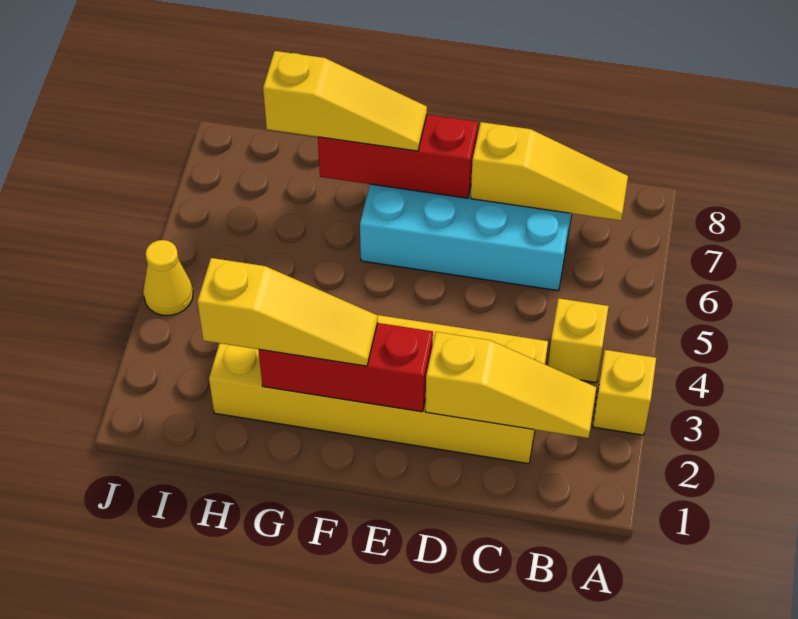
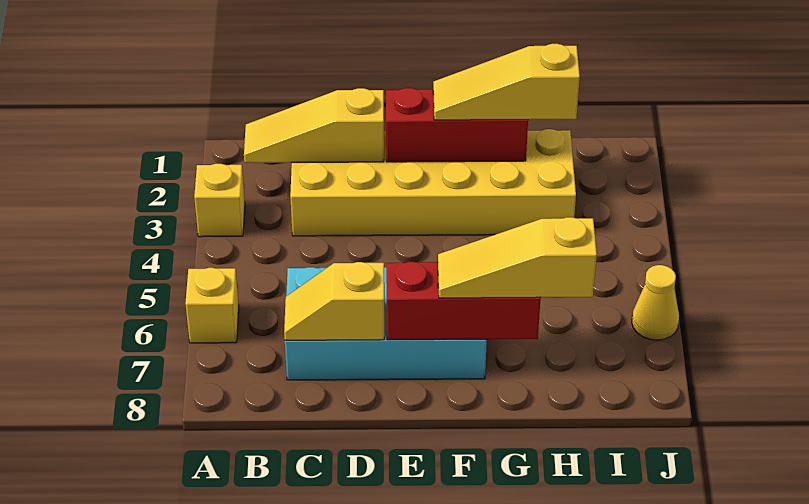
yellow brick B4 level 1 -> yellow brick A6 level 1
yellow slope B7:D7 level 2 top D -> yellow slope C7:D7 level 2 top D
yellow cone J4 level 1 -> yellow cone J6 level 1

